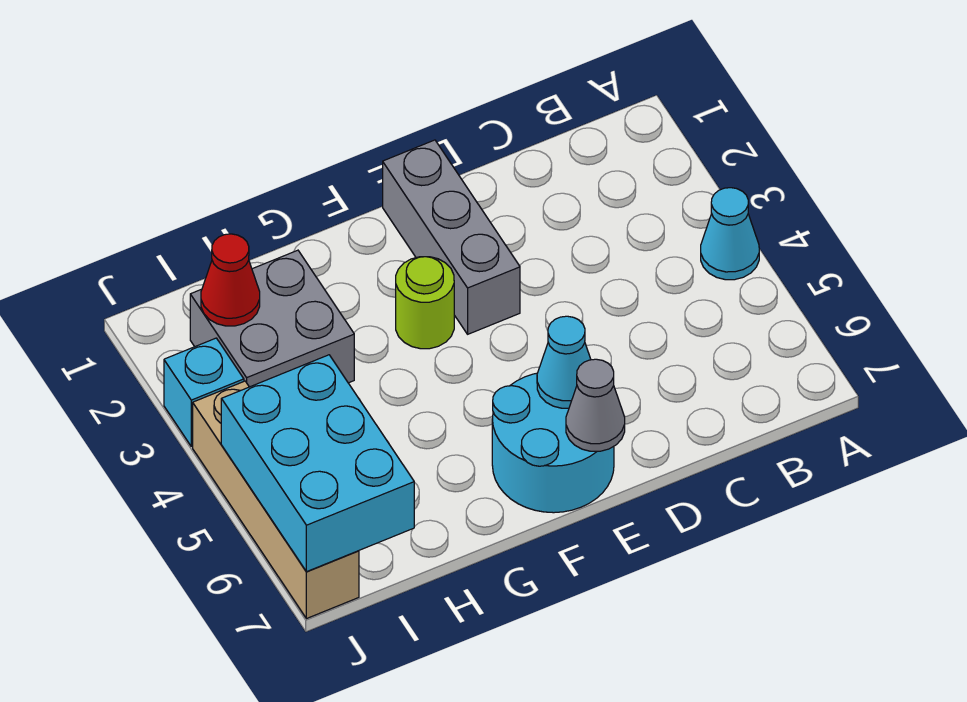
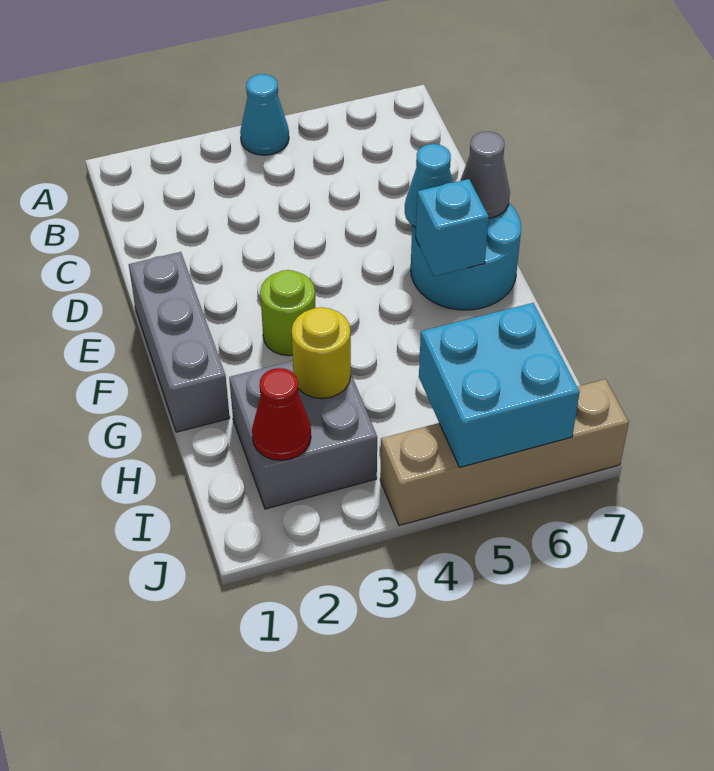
grey brick E1:E3 level 1 -> grey brick E1:G1 level 1
none -> yellow round brick H3 level 2
cyan brick I5:J7 level 2 -> cyan brick I5:J6 level 2
cyan brick J3 level 1 -> cyan brick F6 level 2

